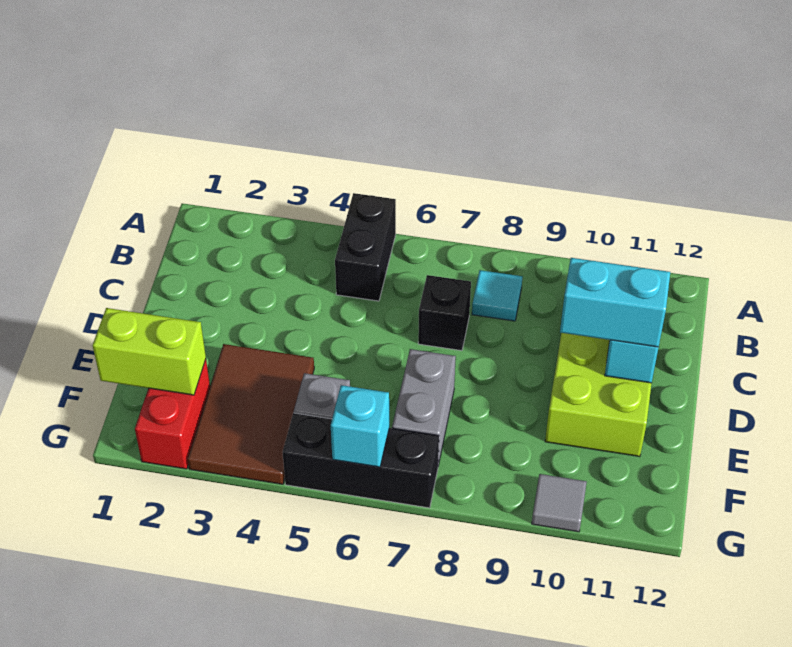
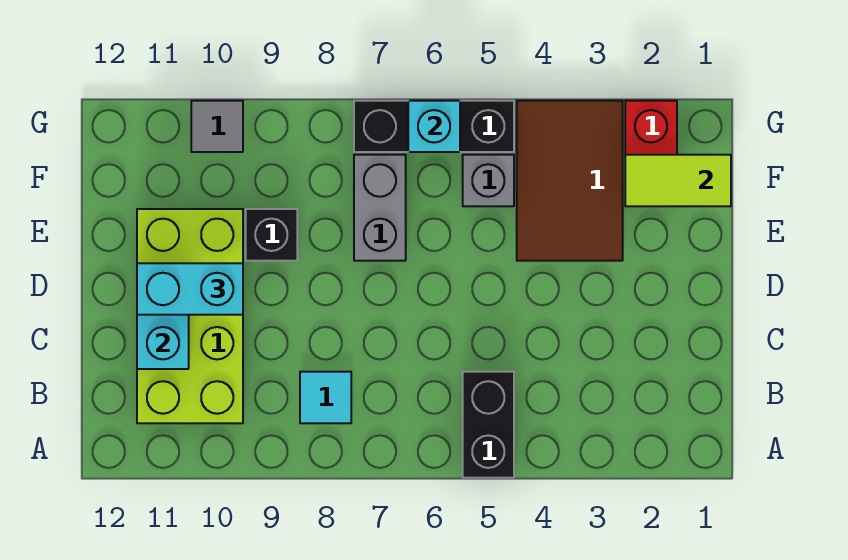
black brick C7 level 1 -> black brick E9 level 1
lime brick F1:F2 level 2 -> lime tile F1:F2 level 2

